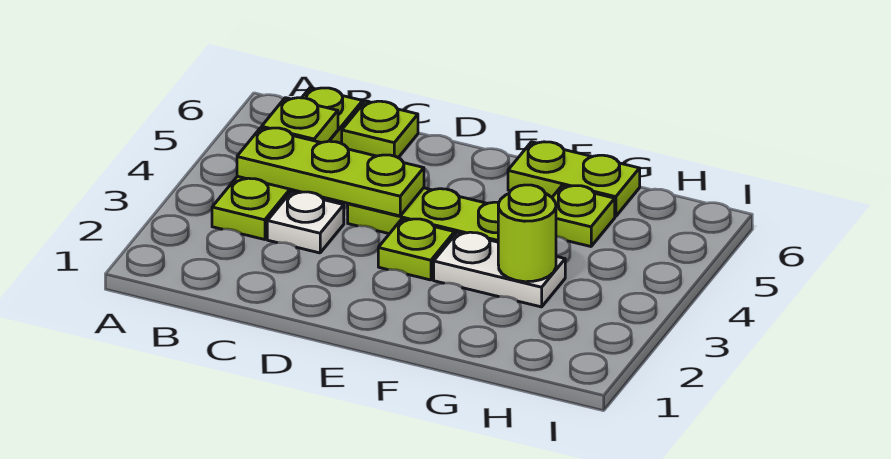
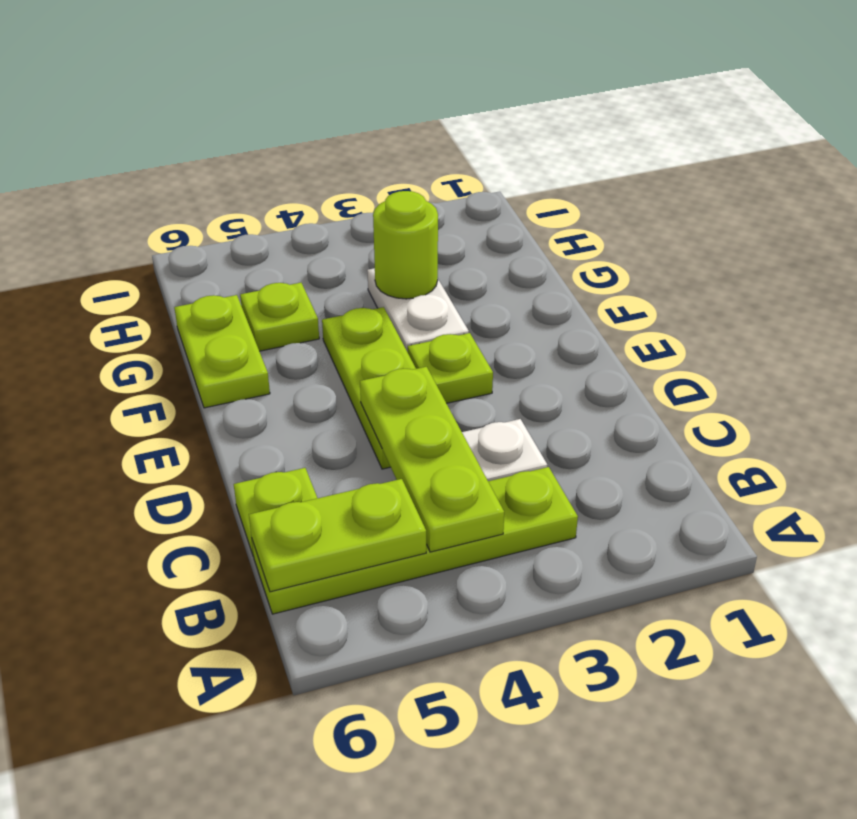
lime plate B5 level 2 -> lime plate B5:B6 level 2

